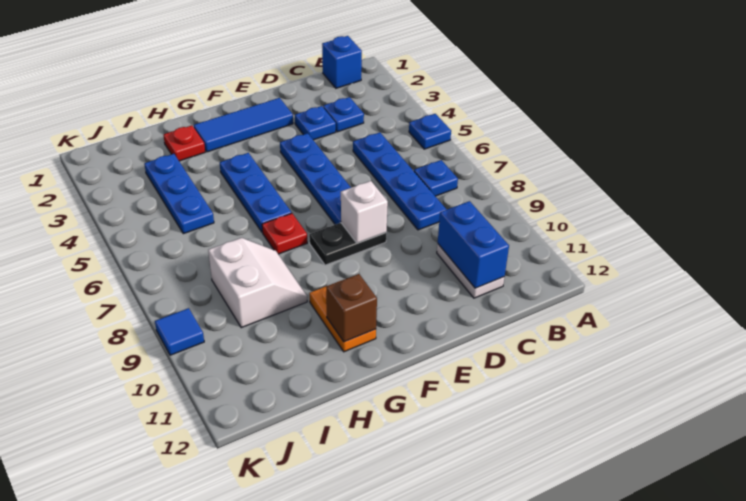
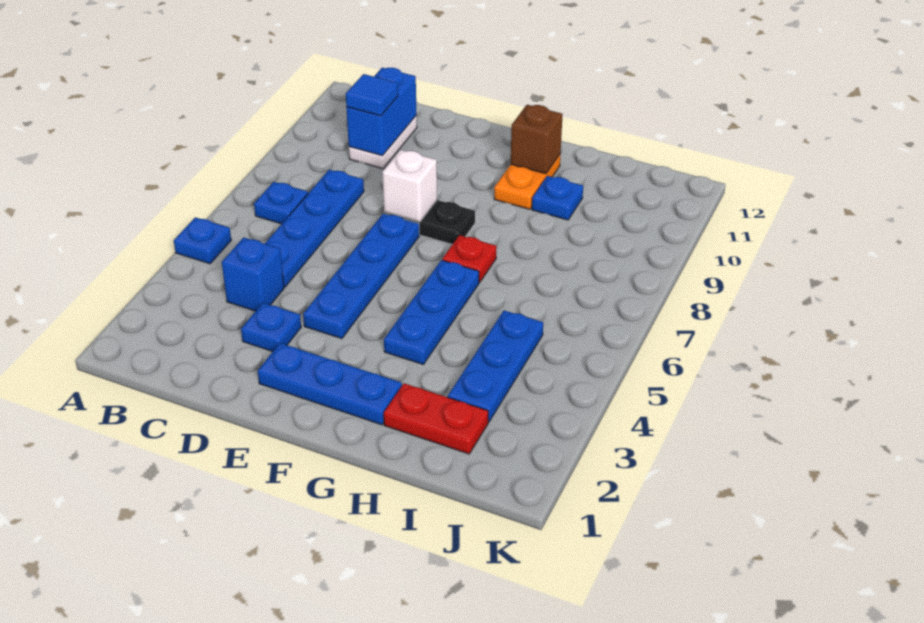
blue brick B1 level 1 -> blue brick C4 level 1
blue plate C3 level 1 -> blue plate H10 level 1
blue tile E2:G2 level 1 -> blue plate E2:G2 level 1
red plate H2 level 1 -> red plate H2:I2 level 1
white slope H8:I9 level 1 top I -> none
blue tile K9 level 1 -> blue tile C10 level 3

